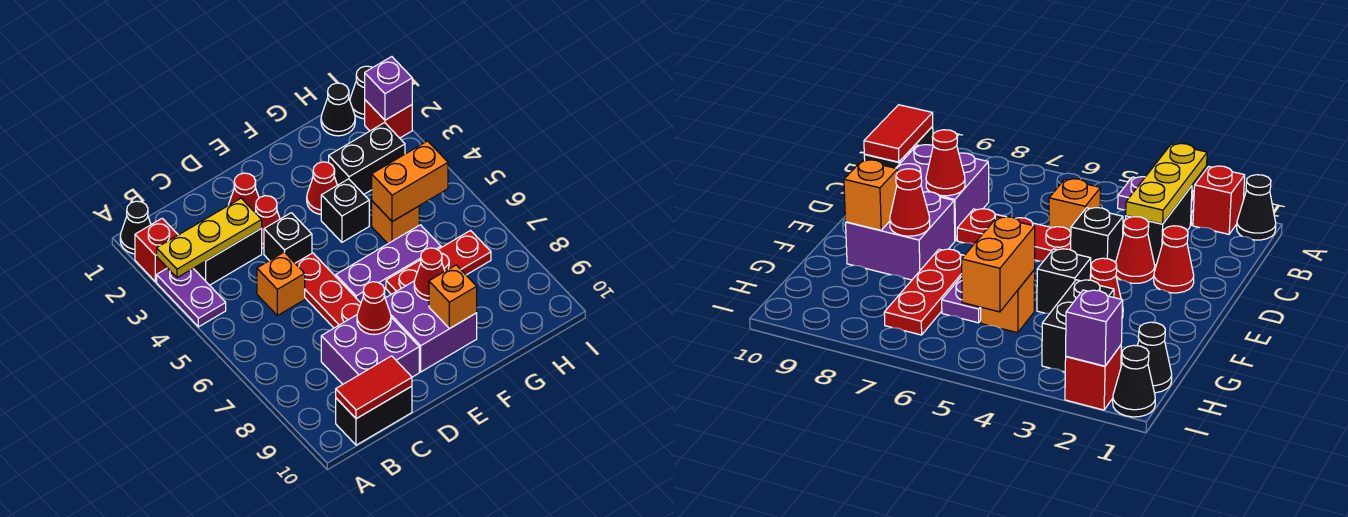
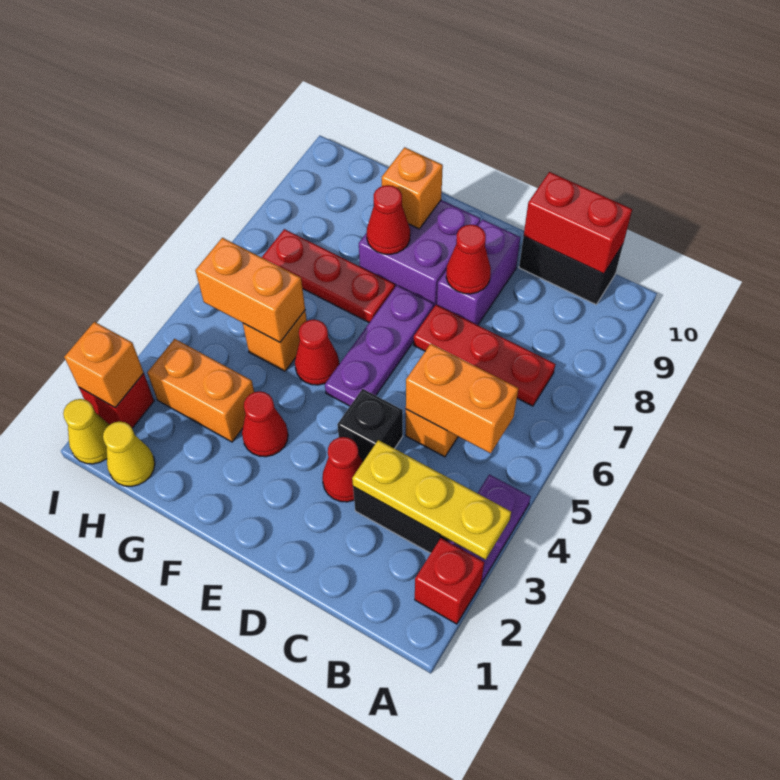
black cone A1 level 1 -> none
none -> orange brick B5:C5 level 2
red tile B10:C10 level 2 -> red brick B10:C10 level 2
purple brick C8:D9 level 1 -> purple brick D8:D9 level 1
red cone D2 level 1 -> red cone F5 level 1
red plate D5:D7 level 1 -> red plate B7:D7 level 1
purple plate E6:G6 level 1 -> purple plate E5:E7 level 1
black brick F4 level 1 -> none
black brick G3:H3 level 1 -> orange brick G3:H3 level 1
black cone H1 level 1 -> yellow cone H1 level 1
black cone I1 level 1 -> yellow cone I1 level 1
purple brick I2 level 2 -> orange brick I2 level 2

